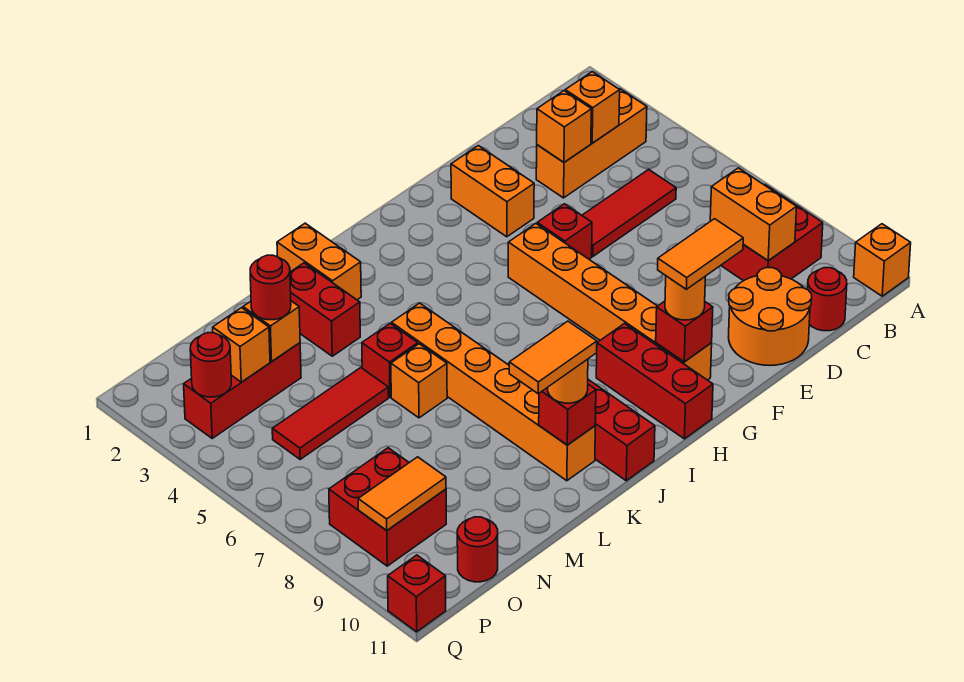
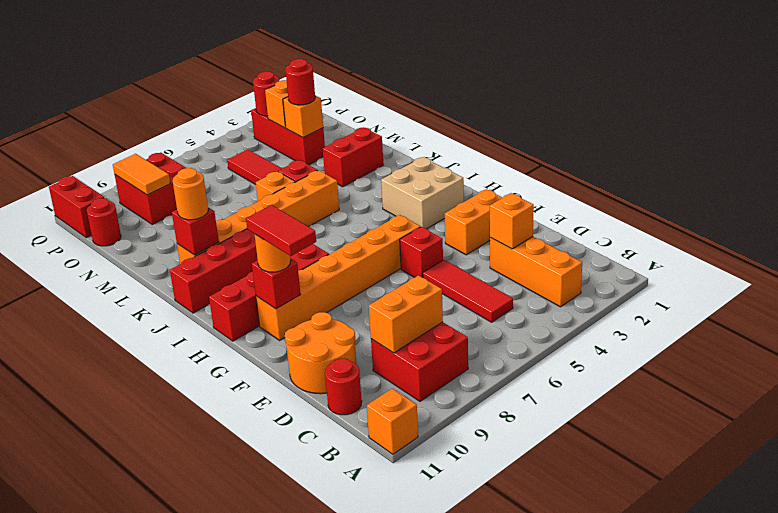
orange brick C3 level 2 -> none
orange tile F10:G10 level 4 -> red tile F10:G10 level 4
none -> tan brick H2:I3 level 1
red brick H9:H11 level 1 -> red brick H8:H11 level 1
orange brick K1:K2 level 1 -> none
orange tile K10:L10 level 4 -> none
red brick Q11 level 1 -> red brick P11:Q11 level 1

